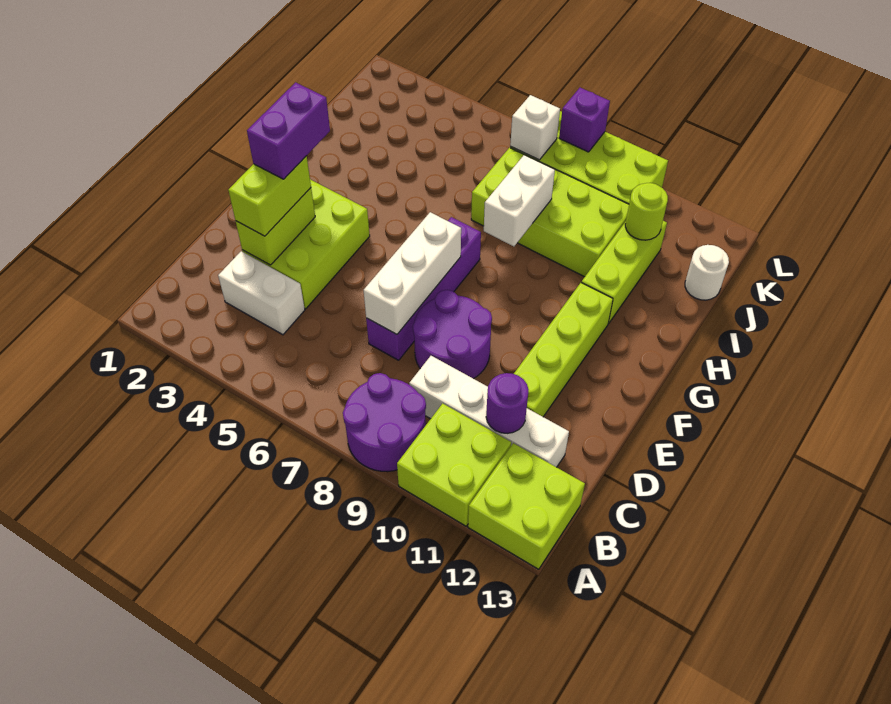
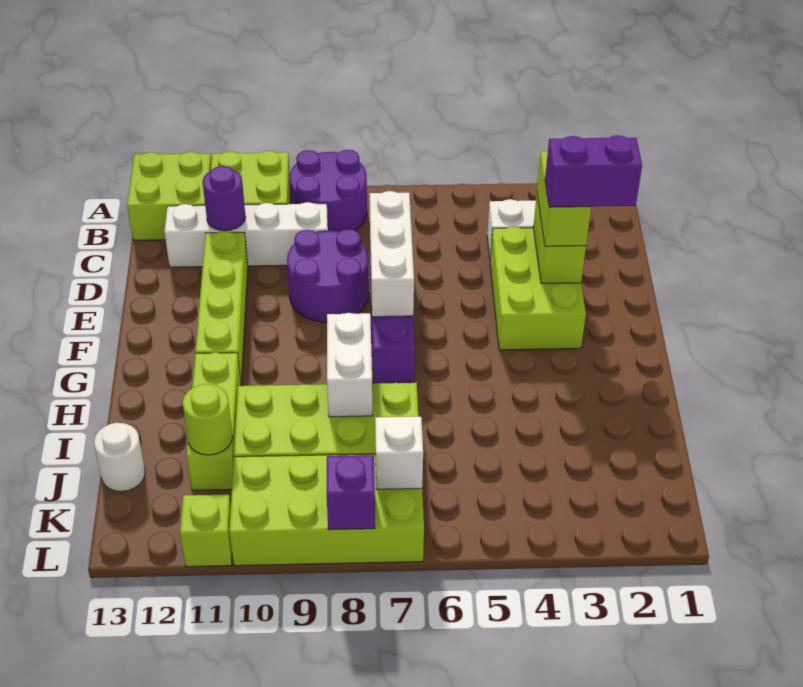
purple brick E3:F3 level 4 -> purple brick E2:E3 level 4
none -> lime brick L11 level 1

